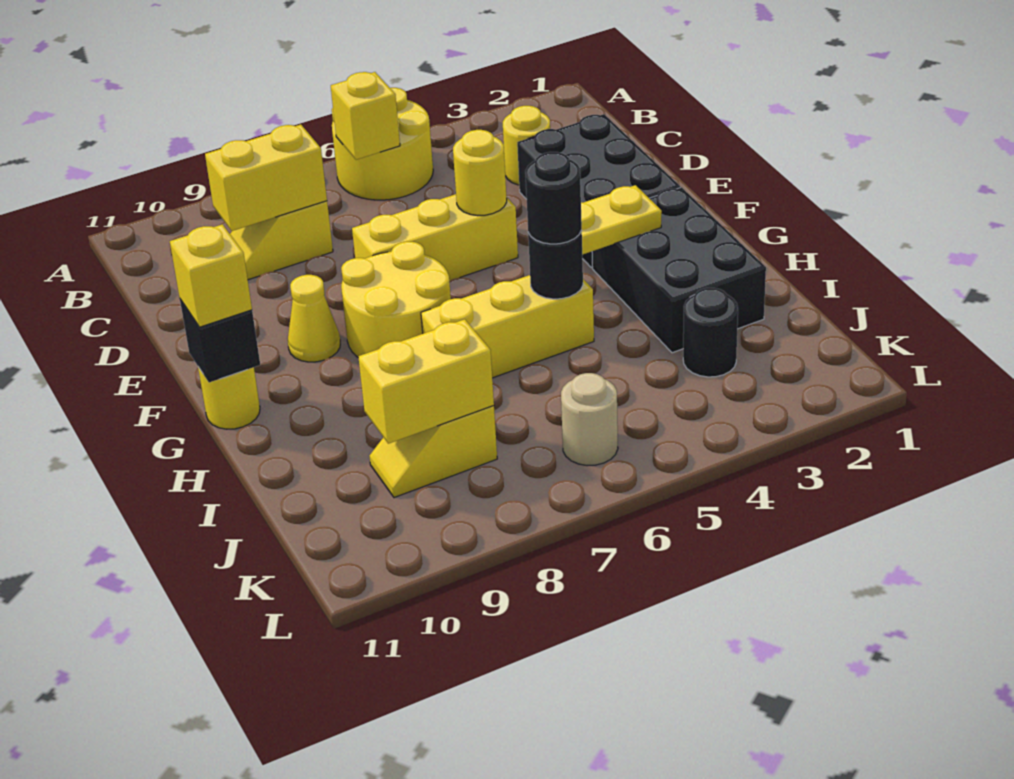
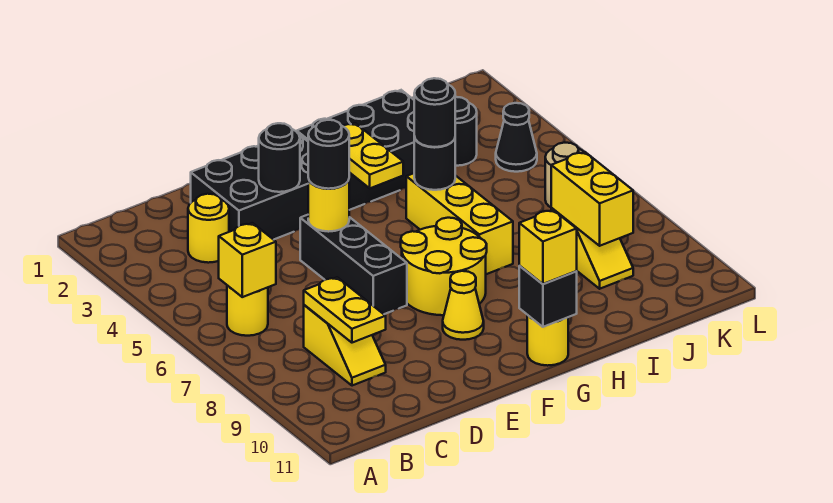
yellow round brick A5:B6 level 1 -> yellow round brick B6 level 1
yellow brick C8:C9 level 2 -> yellow plate C8:C9 level 2
none -> black round brick E3 level 2
yellow brick E5:E7 level 1 -> black brick E5:E7 level 1
none -> black round brick E5 level 3
none -> black cone K4 level 1

